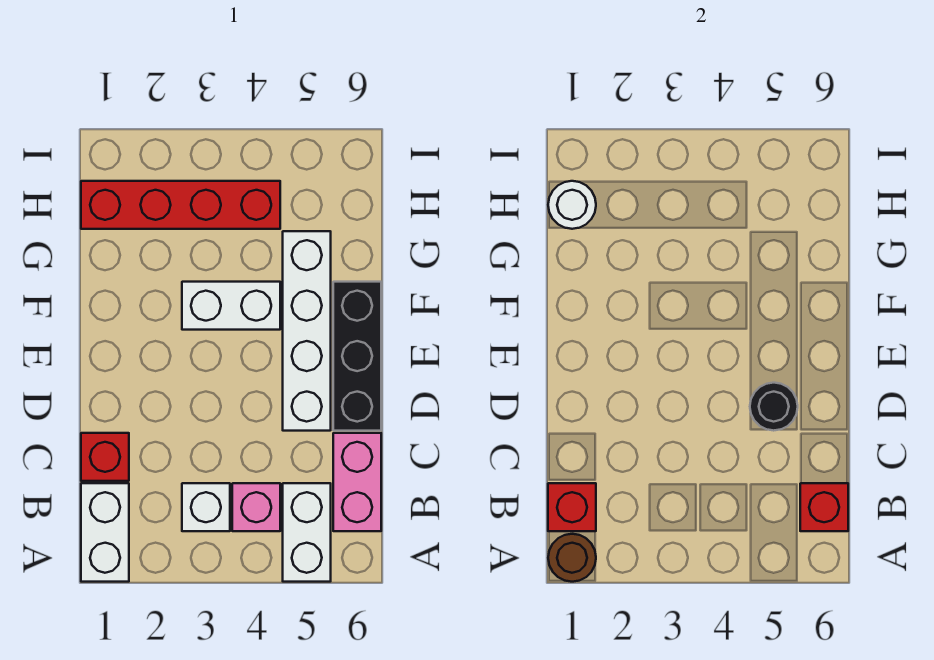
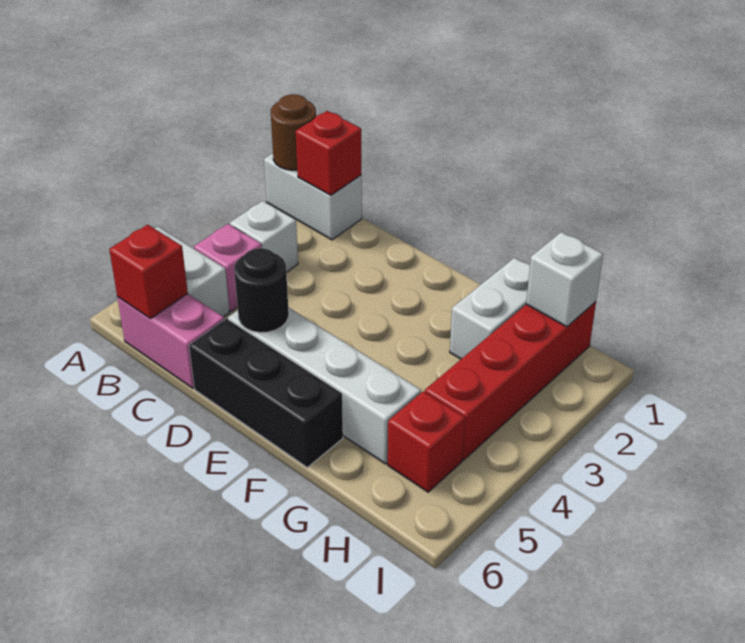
red brick C1 level 1 -> red brick H5 level 1
white brick F3:F4 level 1 -> white brick G1:G2 level 1
white round brick H1 level 2 -> white brick H1 level 2

